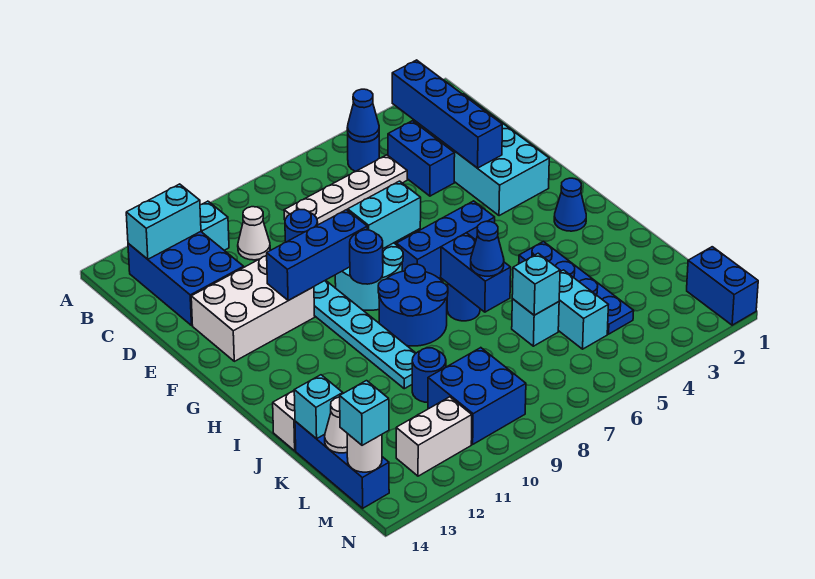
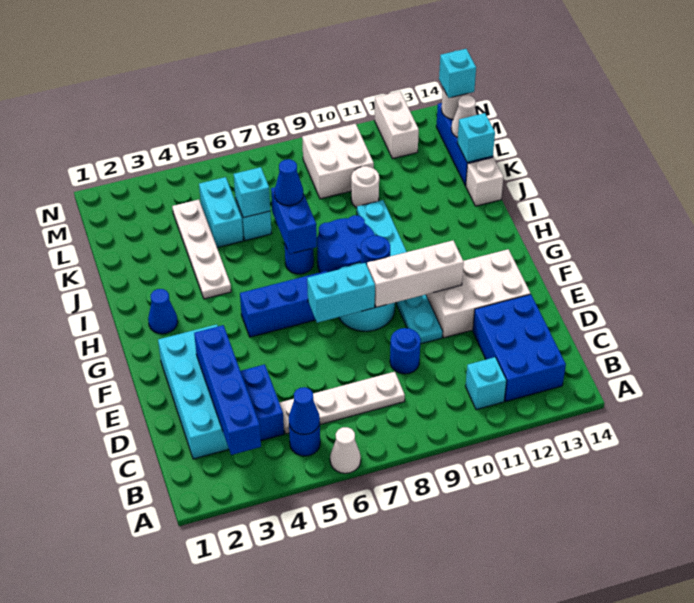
cyan brick B12:B13 level 2 -> none
white cone C10 level 1 -> white cone A6 level 1
blue brick F9:F11 level 2 -> white brick F9:F11 level 2
blue plate I4:L4 level 1 -> white plate I4:L4 level 1
blue round brick K10 level 1 -> white round brick K10 level 1
blue brick L9:M10 level 1 -> white brick L9:M10 level 1
blue brick M1:N1 level 1 -> none
white brick M11:M12 level 1 -> white brick M12:N12 level 1

